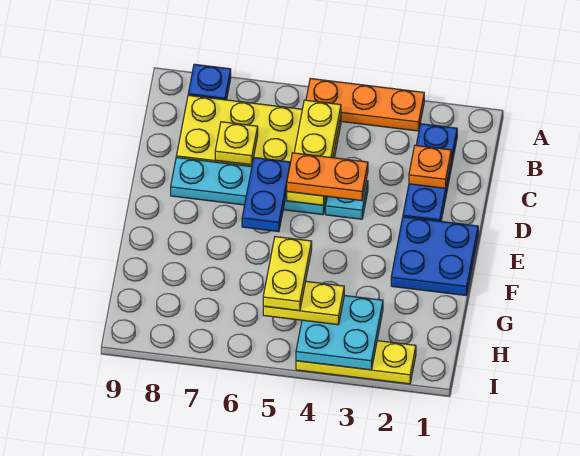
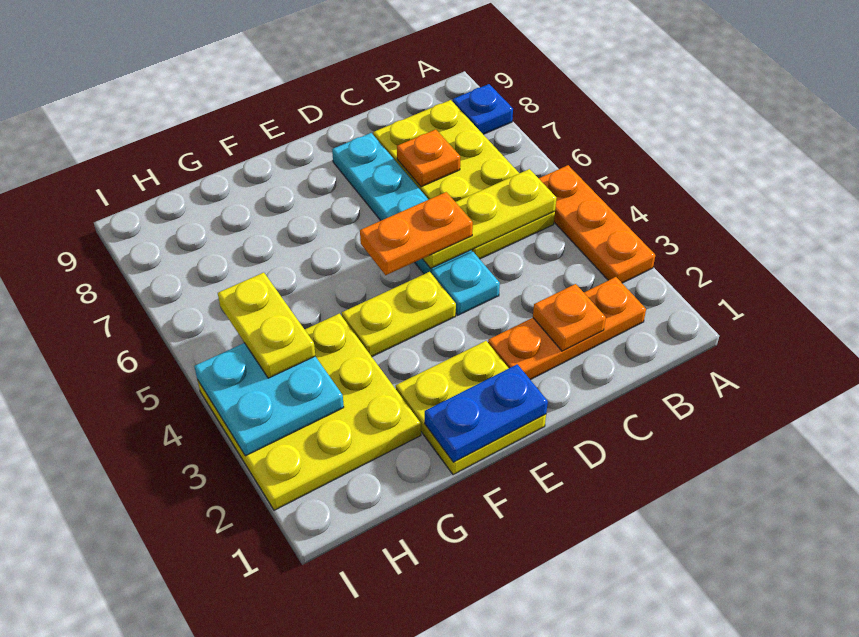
blue plate B2:D2 level 1 -> orange plate B2:D2 level 1
yellow plate C7 level 2 -> orange plate C7 level 2
orange plate D4:D5 level 3 -> orange plate D5:E5 level 3
blue plate D6:E6 level 2 -> blue plate E1:F1 level 2
blue plate E1:F2 level 1 -> yellow plate E1:F2 level 1
yellow plate G5:H5 level 4 -> yellow plate E4:F4 level 1
yellow plate I2:I4 level 1 -> yellow plate G2:I4 level 1

